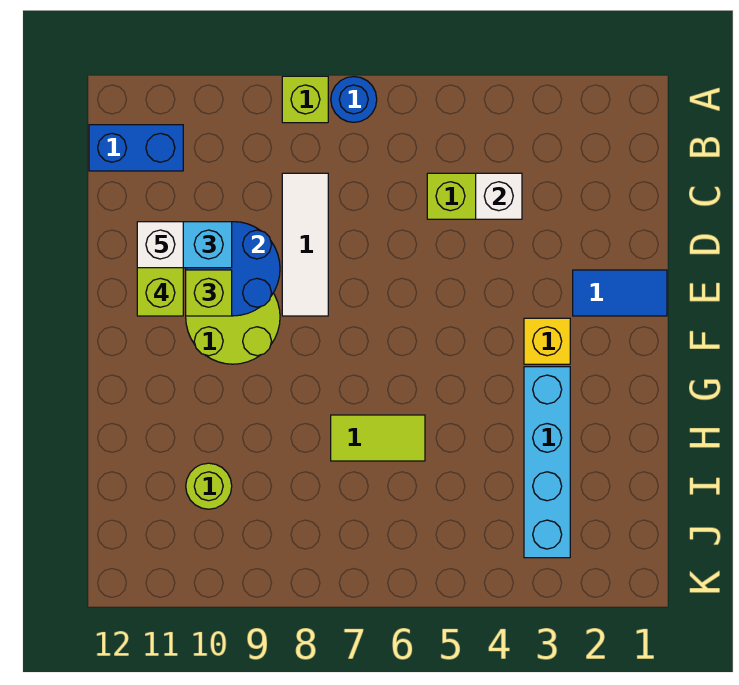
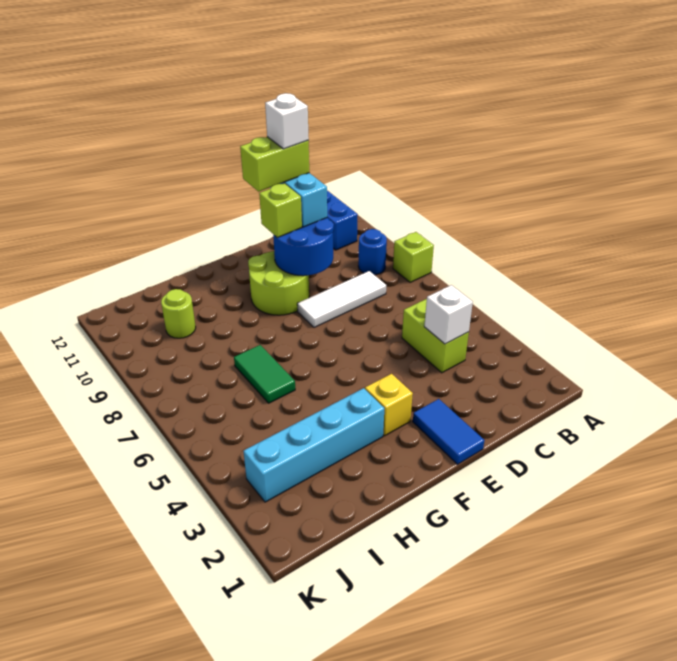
blue round brick A7 level 1 -> blue round brick B9 level 1
lime tile H6:H7 level 1 -> green tile H6:H7 level 1

